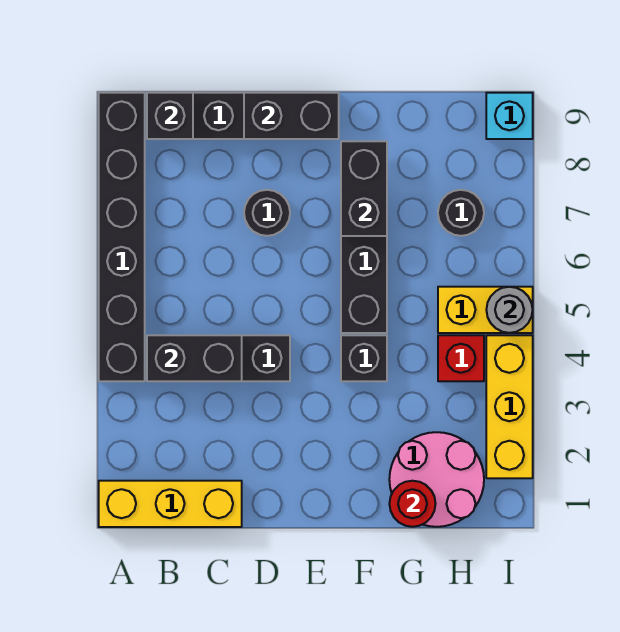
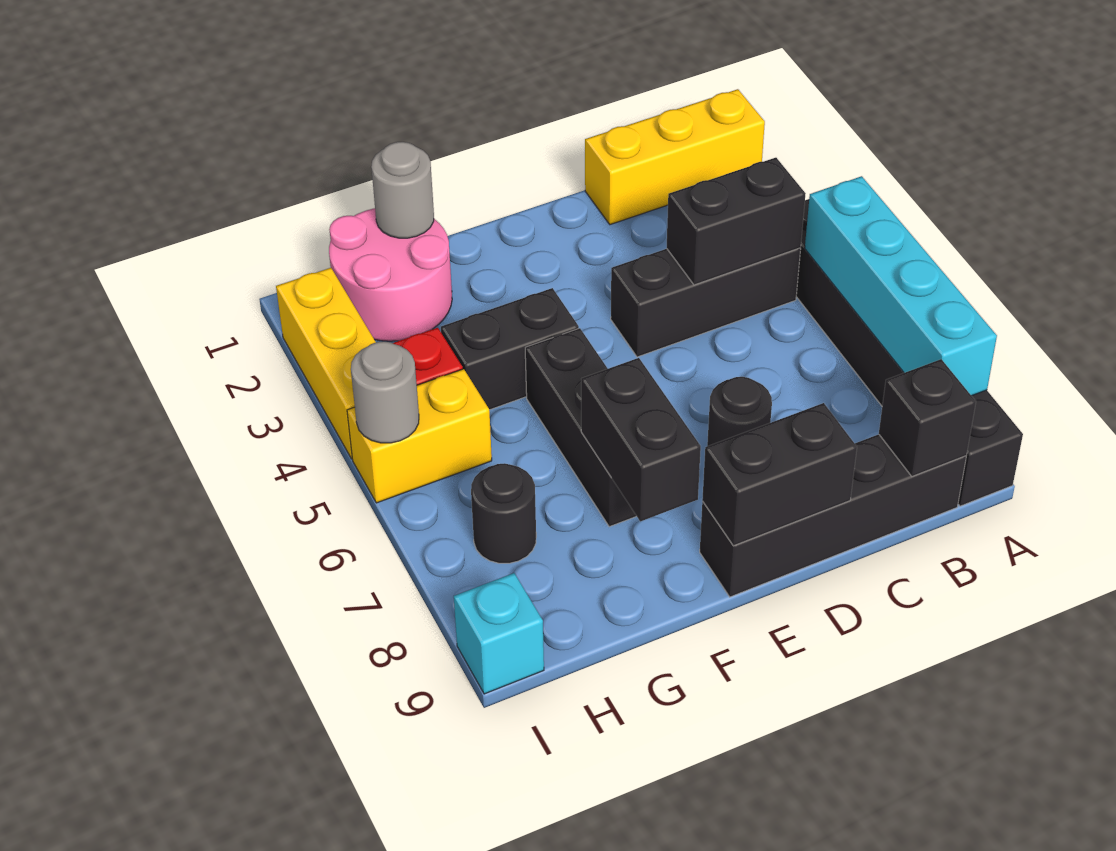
none -> cyan brick A5:A8 level 2
black brick F4 level 1 -> black brick F4:G4 level 1
red round brick G1 level 2 -> grey round brick G1 level 2

